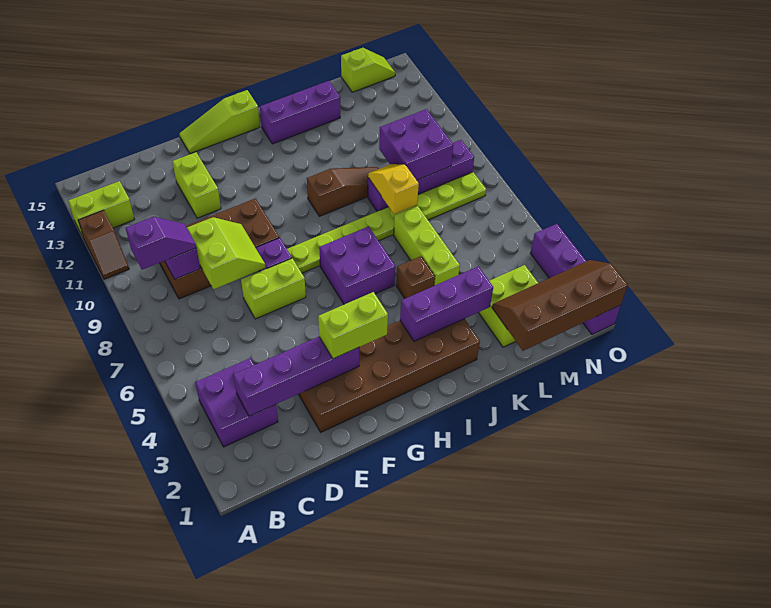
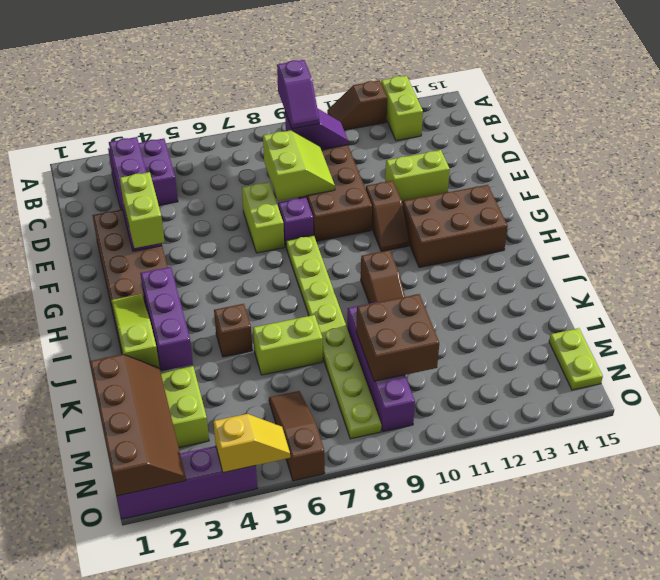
lime slope D8:E9 level 2 top D -> lime slope D8:E9 level 2 top 8
none -> brown slope F11:G11 level 1 top F
lime slope F15:H15 level 1 top H -> lime slope I2:K2 level 2 top K
none -> brown brick G12:H14 level 1
purple brick H6:I7 level 1 -> none
purple brick I14:K14 level 1 -> none
lime brick K5:K7 level 1 -> lime brick K6:K7 level 1
yellow slope K8:K9 level 2 top 8 -> yellow slope O4:O5 level 2 top 4
purple brick L9:M10 level 2 -> brown brick L9:M10 level 2
none -> brown slope M6:O6 level 1 top O
lime slope M15:N15 level 1 top M -> lime plate M15:N15 level 1

